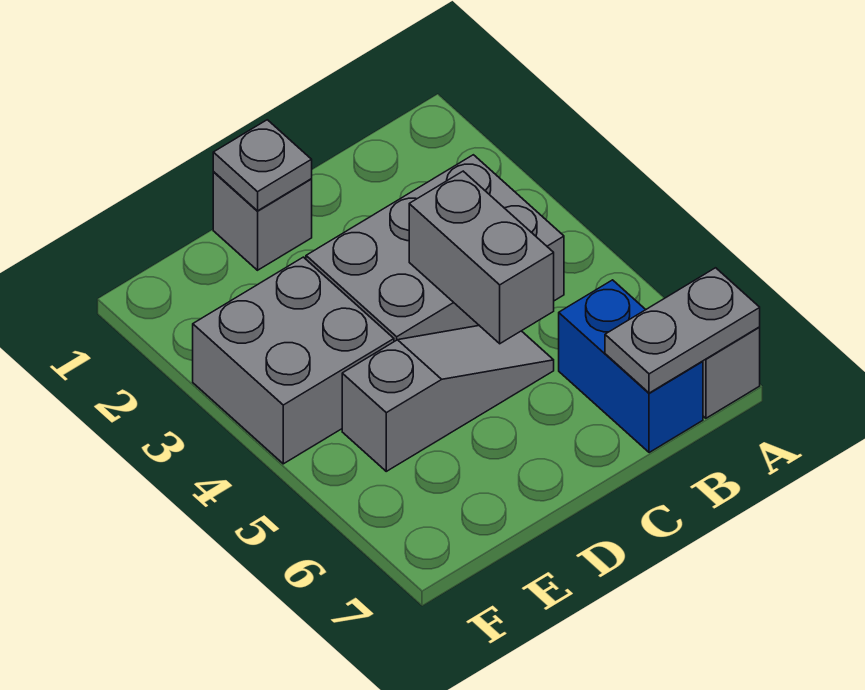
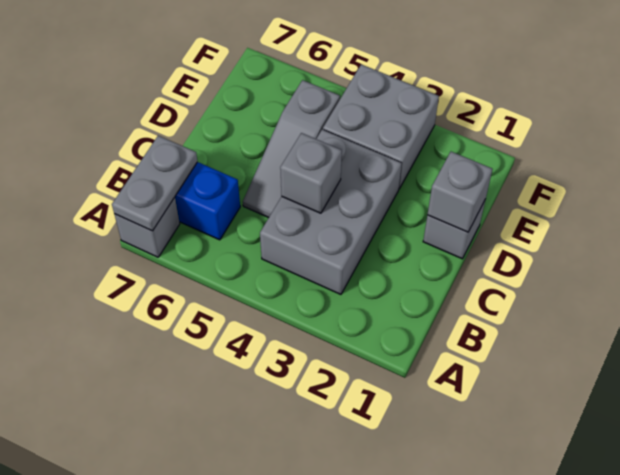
grey brick C4:C5 level 2 -> grey brick C4 level 2
grey plate D1 level 2 -> grey brick D1 level 2

